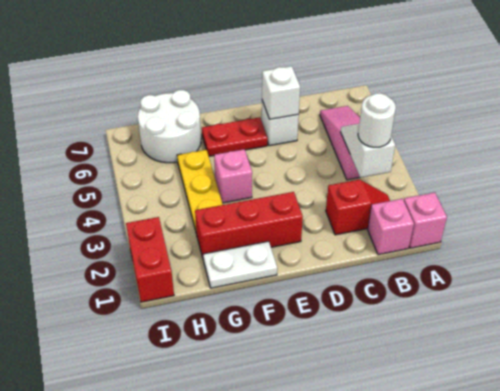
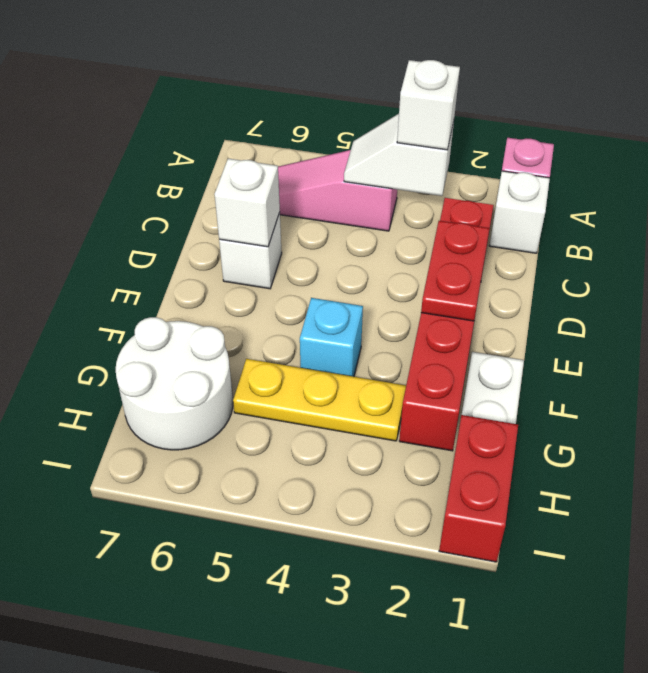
pink brick B1 level 1 -> white brick B1 level 1
white round brick B3 level 3 -> white brick B3 level 3
red plate E6:F6 level 1 -> red plate D2:E2 level 2
pink brick F4 level 1 -> cyan brick F4 level 1
red brick I1:I2 level 1 -> red brick H1:I1 level 1

